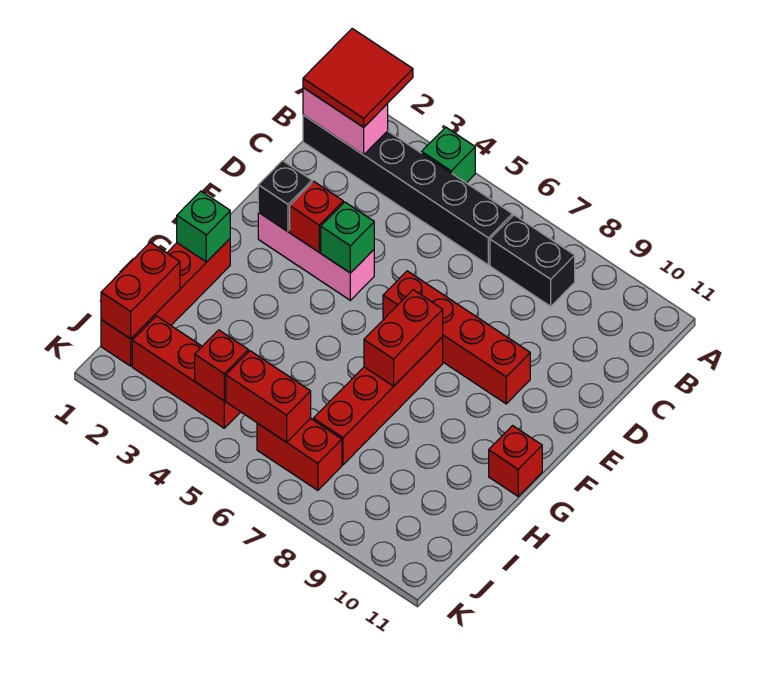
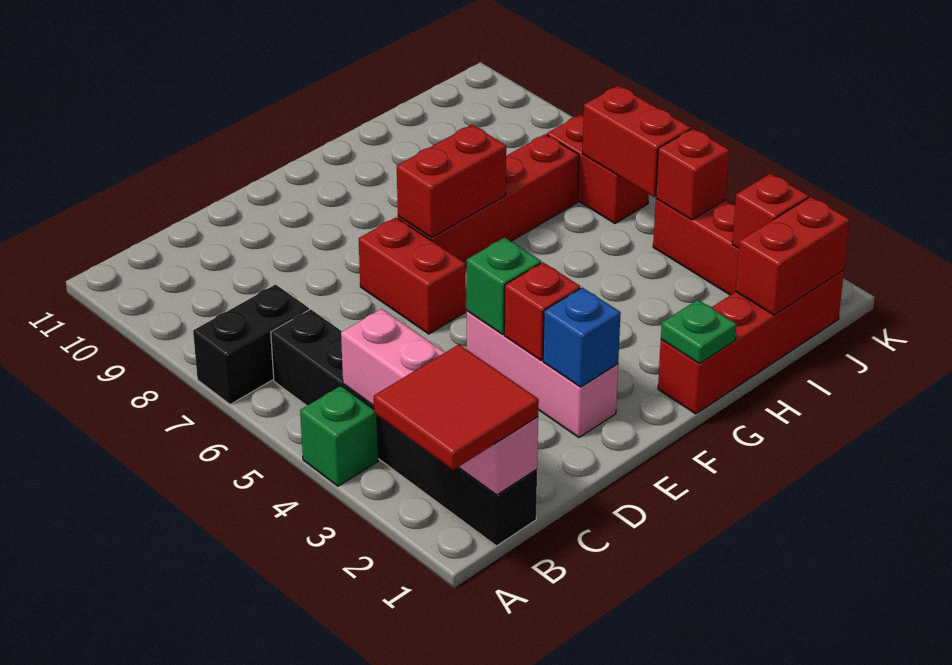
pink brick B1:B2 level 2 -> pink brick B1:B4 level 2
black brick B7:B8 level 1 -> black brick A7:B7 level 1
black brick E2 level 2 -> blue brick E2 level 2
red brick E6:E9 level 1 -> red brick E6:E7 level 1
green brick G1 level 2 -> green plate G1 level 2
red brick G11 level 1 -> red brick J2 level 2

